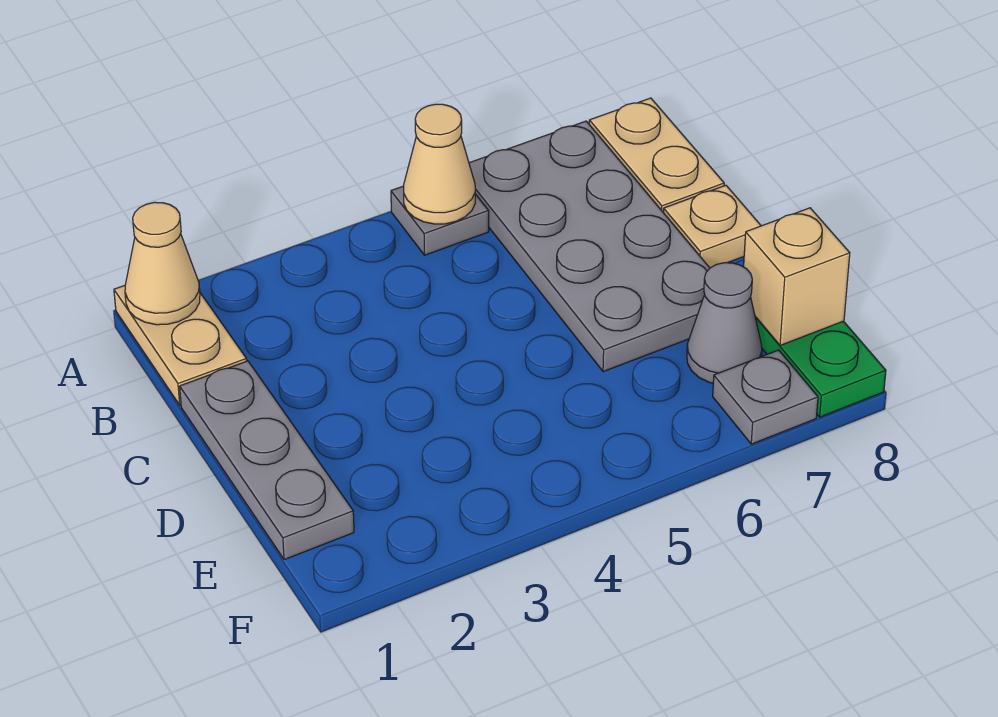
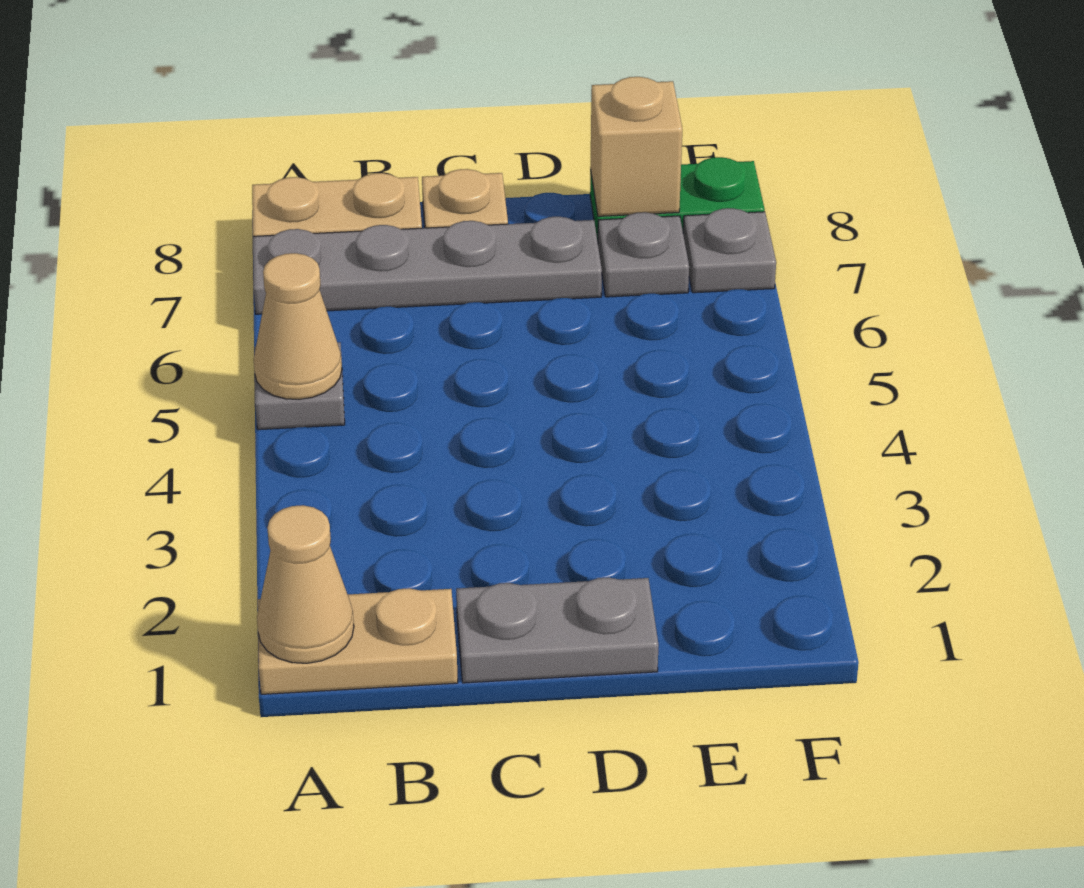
grey plate A6:D7 level 1 -> grey plate A7:D7 level 1
grey plate C1:E1 level 1 -> grey plate C1:D1 level 1
grey cone E7 level 1 -> grey plate E7 level 1

